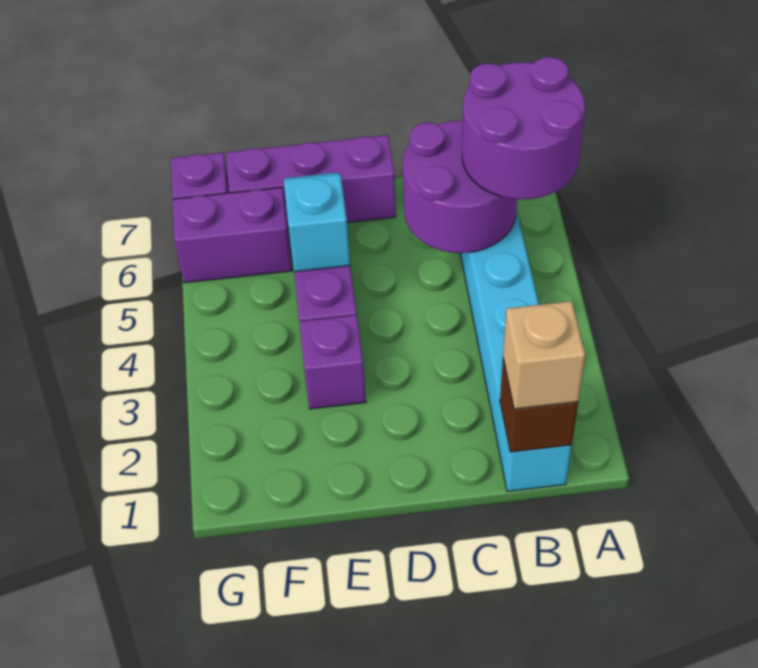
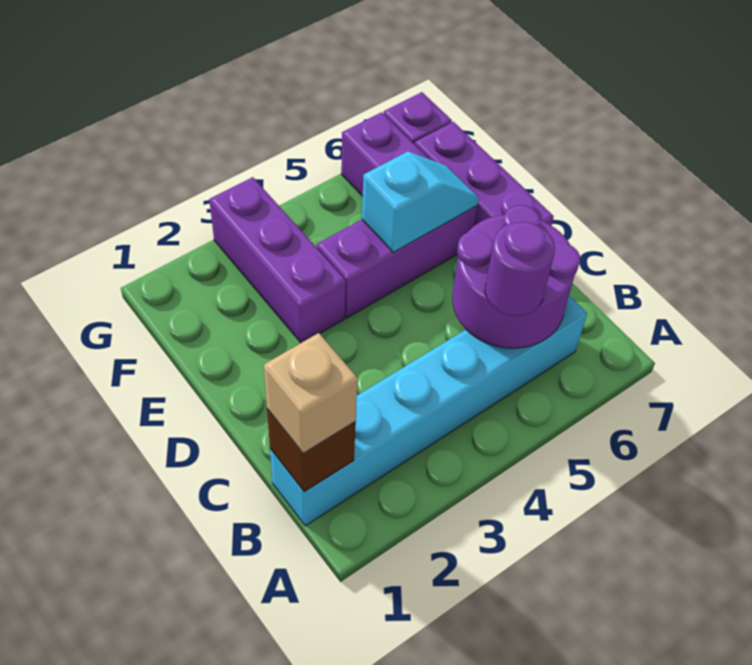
purple round brick A5:B6 level 3 -> purple round brick B5 level 3
purple brick E3 level 1 -> purple brick E3:G3 level 1

